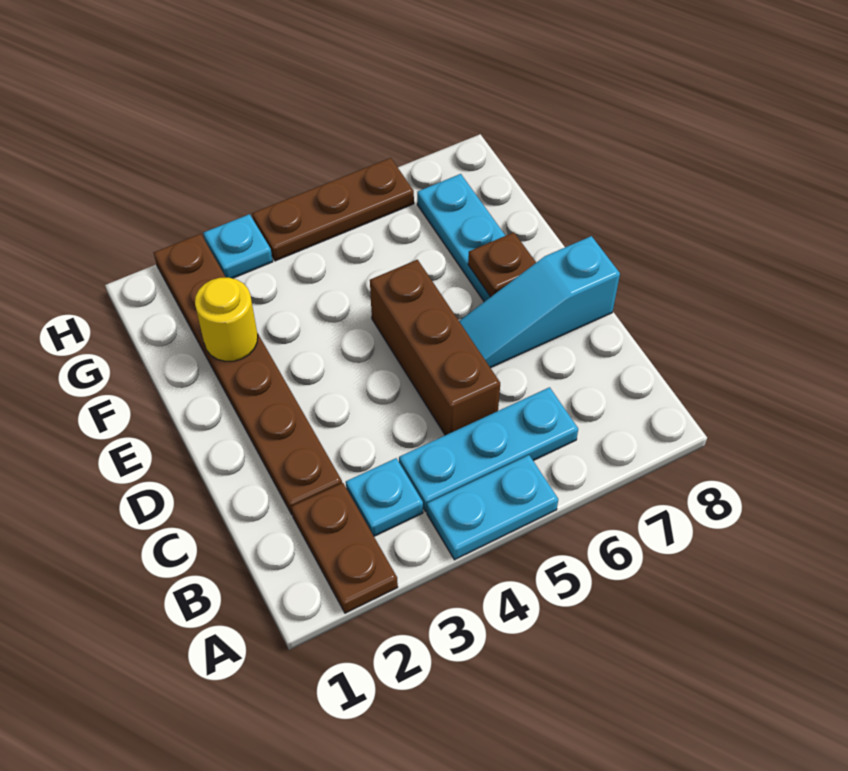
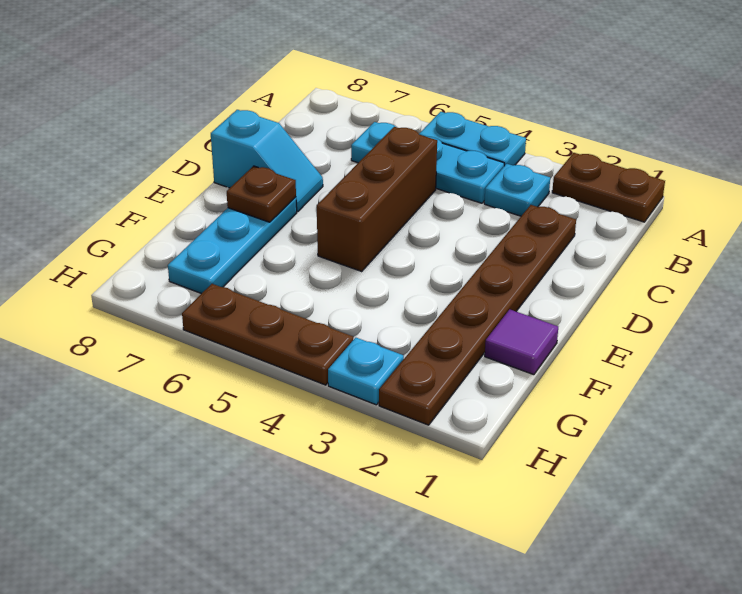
brown plate A2:B2 level 1 -> brown plate A1:A2 level 1
cyan slope D6:D8 level 1 top 8 -> cyan slope D7:D8 level 1 top 8
none -> purple tile F1 level 1
yellow round brick F2 level 2 -> none

